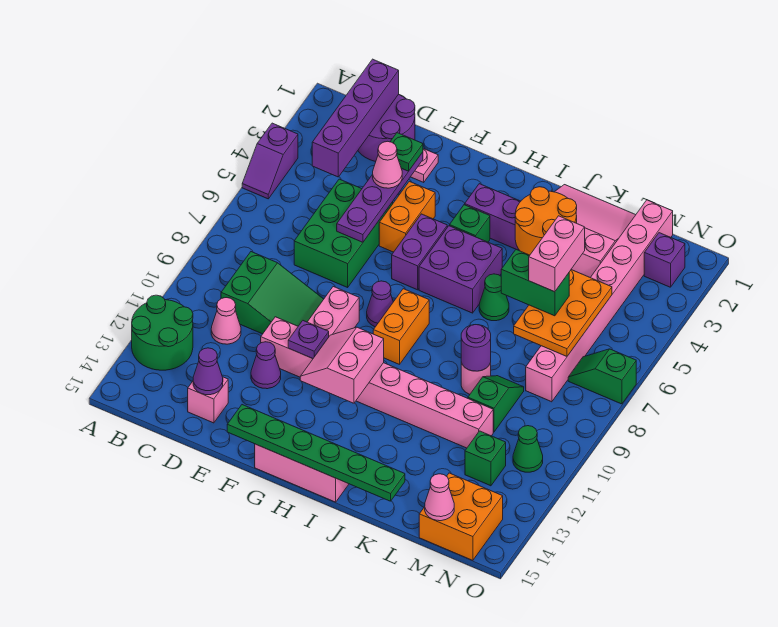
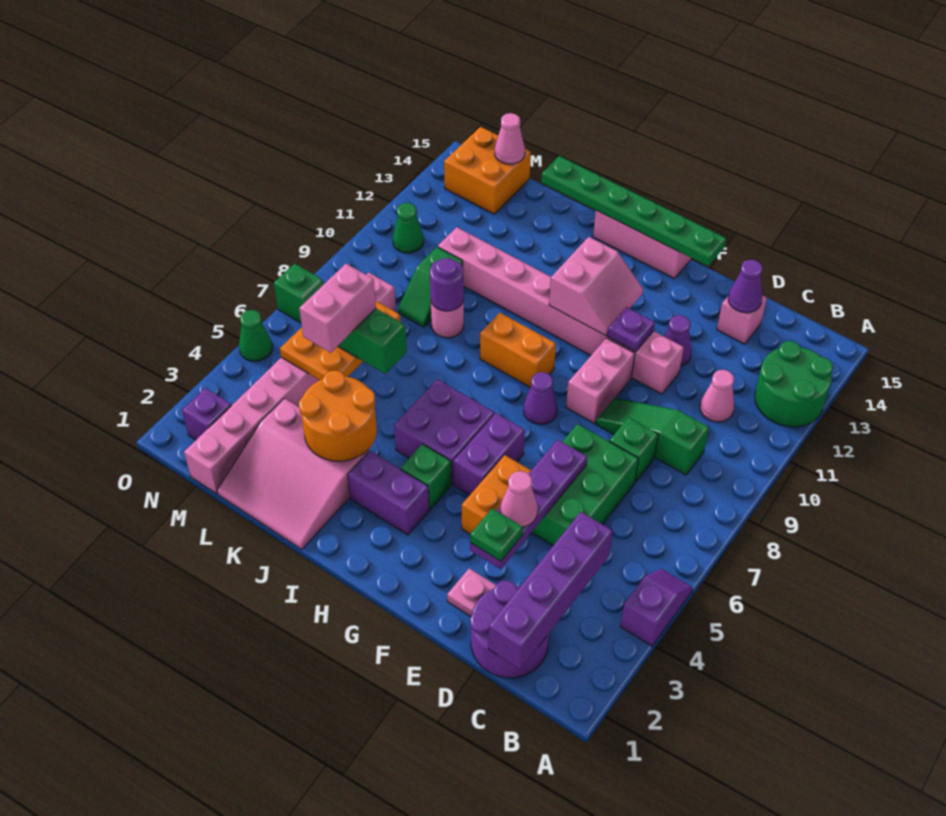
green slope C9:E10 level 1 top C -> green slope C9:E9 level 1 top C
orange brick H8:H9 level 1 -> orange brick H9:I9 level 1
green cone J6 level 1 -> green cone O5 level 1
green brick M12 level 1 -> green brick D8 level 1

